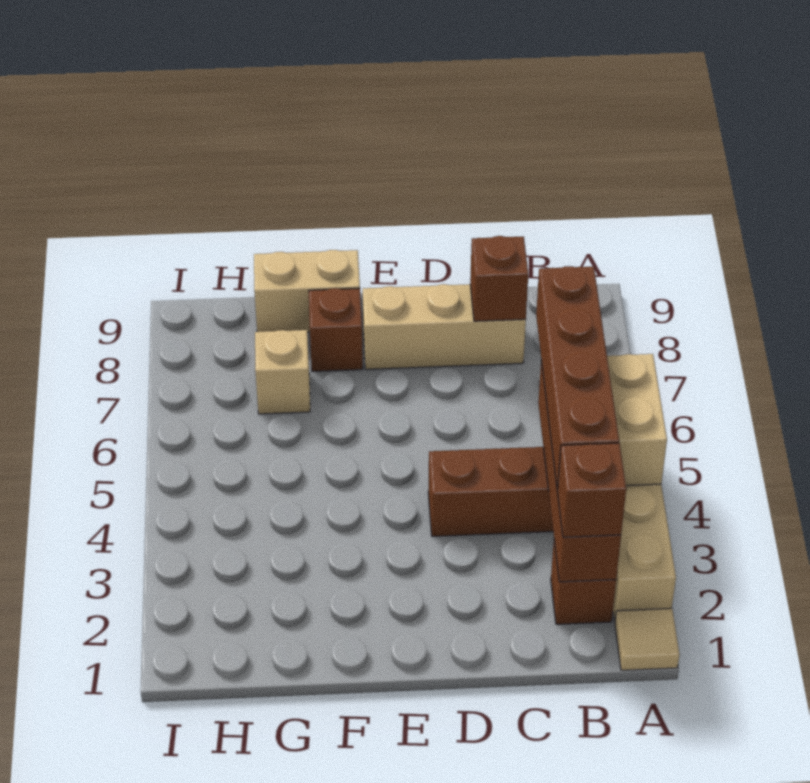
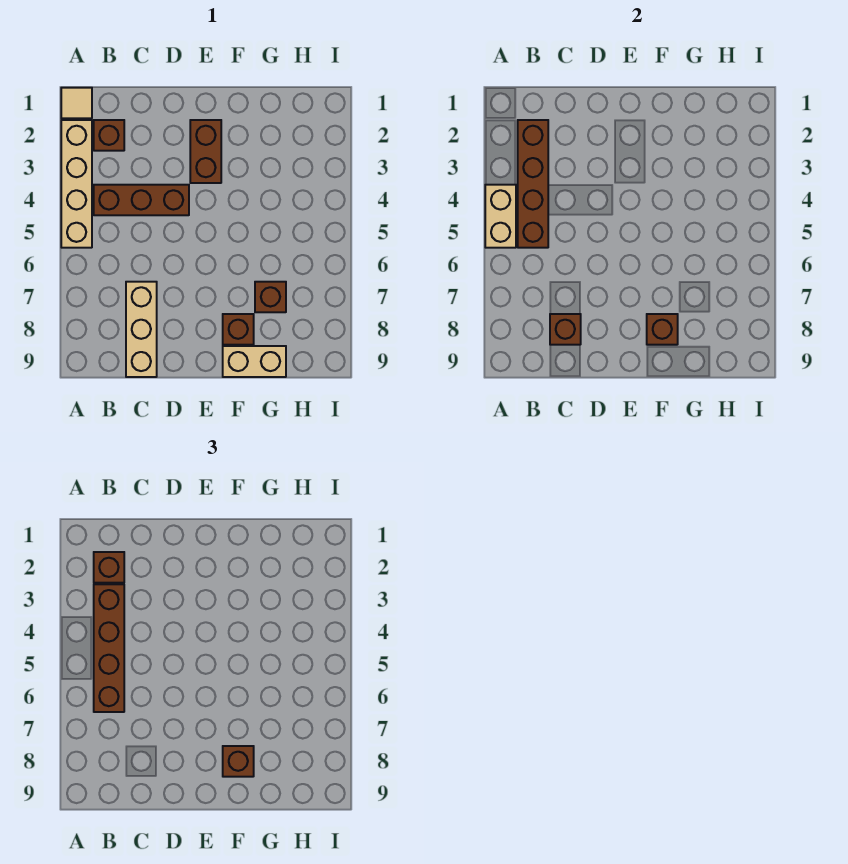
tan brick C8:E8 level 1 -> tan brick C7:C9 level 1
none -> brown brick E2:E3 level 1
none -> brown brick F8 level 2
none -> brown brick F8 level 3
tan brick G7 level 1 -> brown brick G7 level 1

